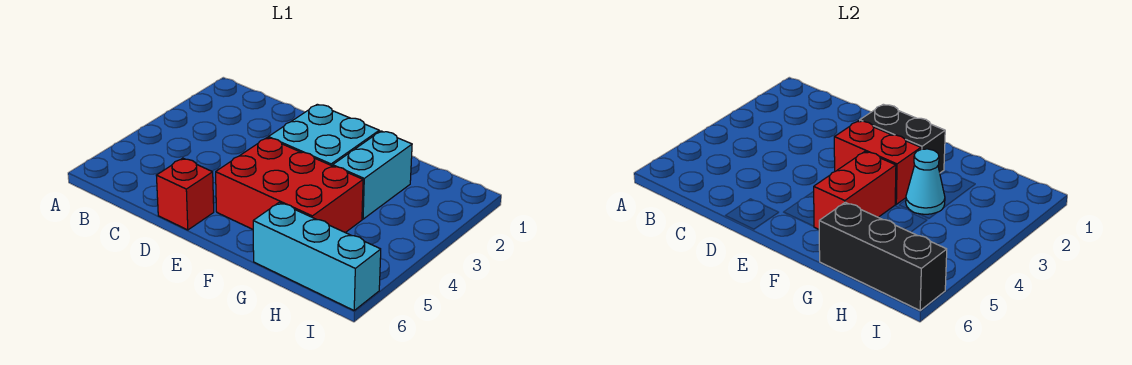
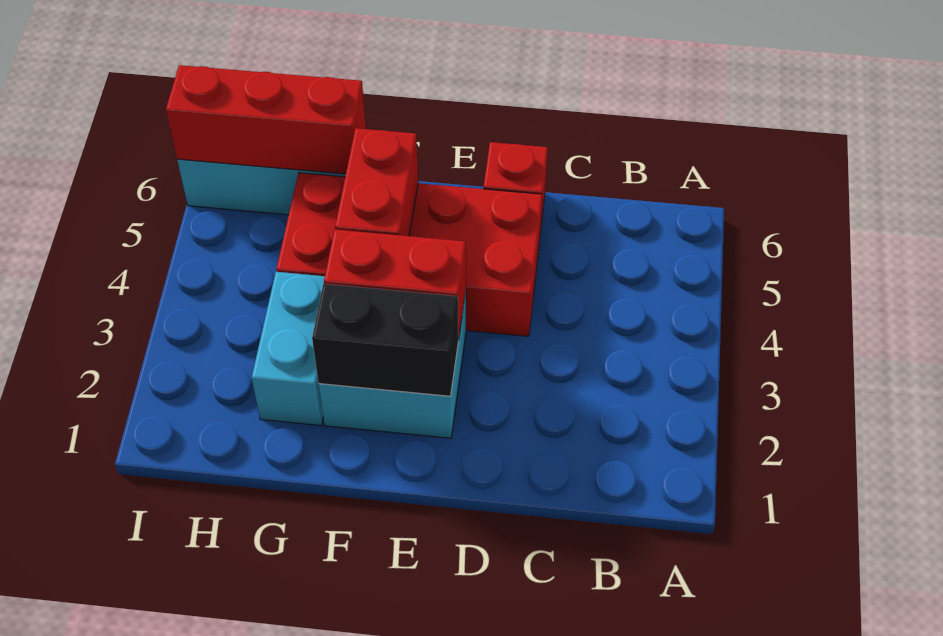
red brick E4:G5 level 1 -> red brick D4:G5 level 1
cyan cone G3 level 2 -> none
black brick G6:I6 level 2 -> red brick G6:I6 level 2

